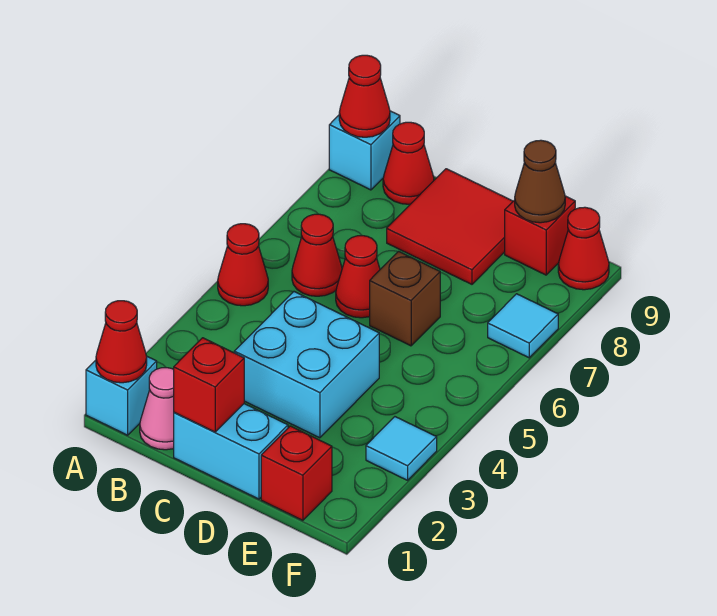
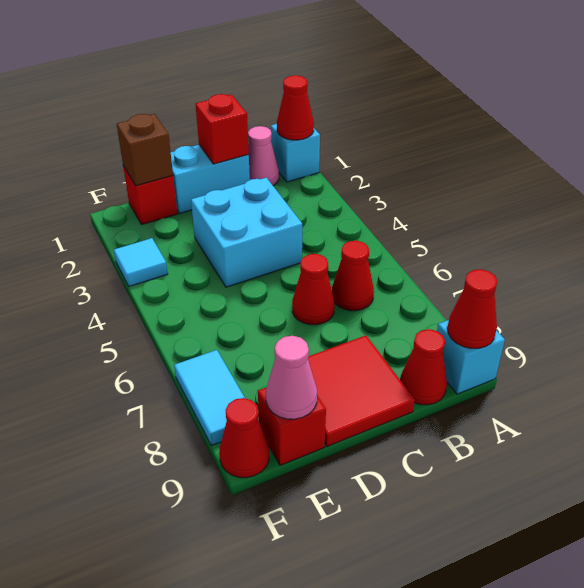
red cone A5 level 1 -> none
brown brick D6 level 1 -> brown brick E1 level 2
brown cone E9 level 2 -> pink cone E9 level 2
cyan tile F7 level 1 -> cyan tile F7:F8 level 1

